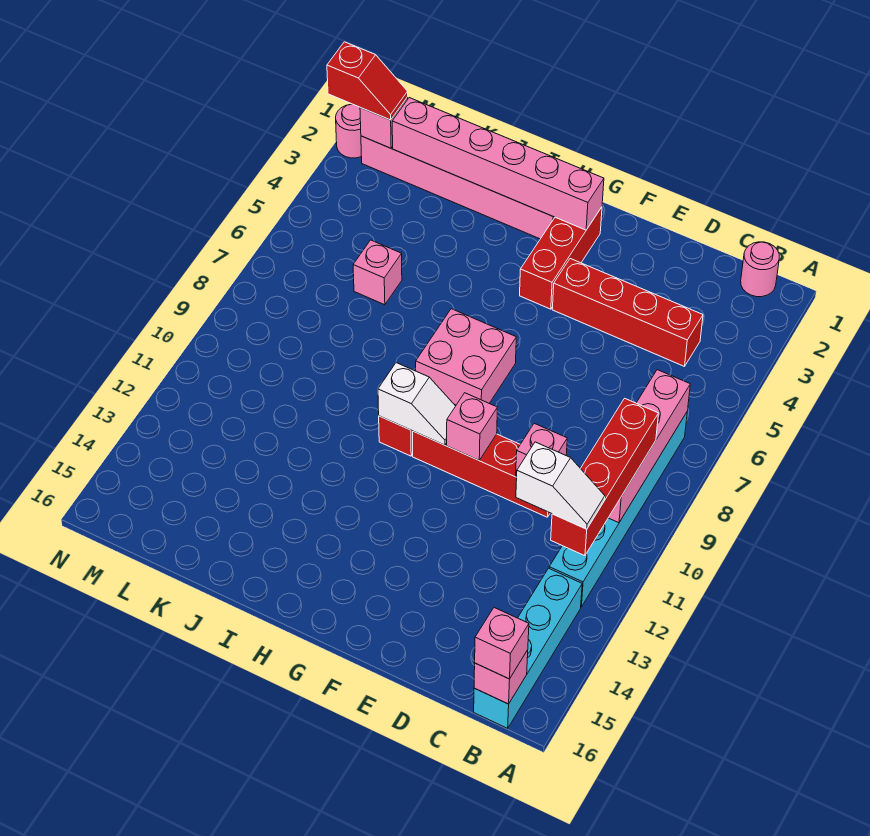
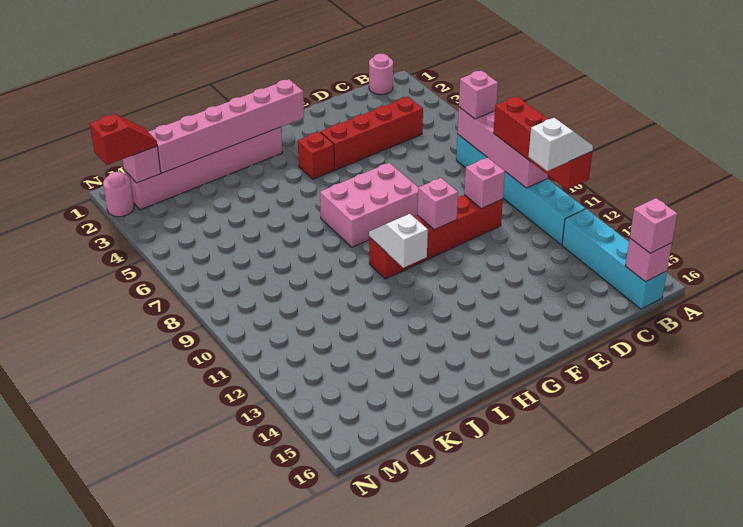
red brick G2:G4 level 1 -> red brick G4 level 1
pink brick G7:H8 level 1 -> pink brick F7:H8 level 1
white slope G10:H10 level 2 top H -> white slope H10:H11 level 2 top 11
pink brick K6 level 1 -> pink brick B7 level 3

